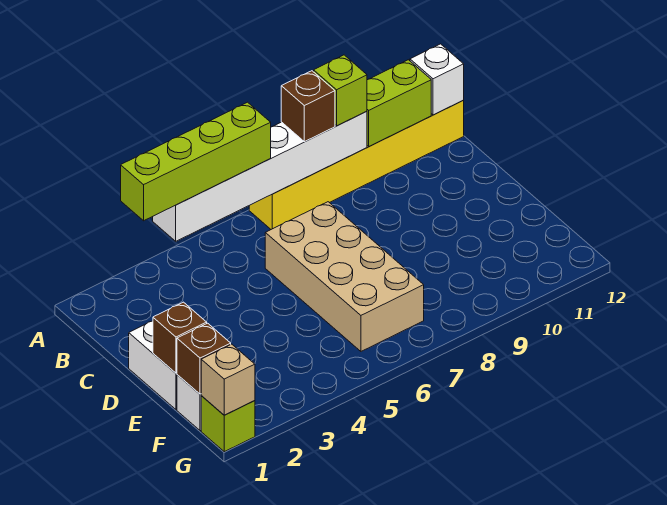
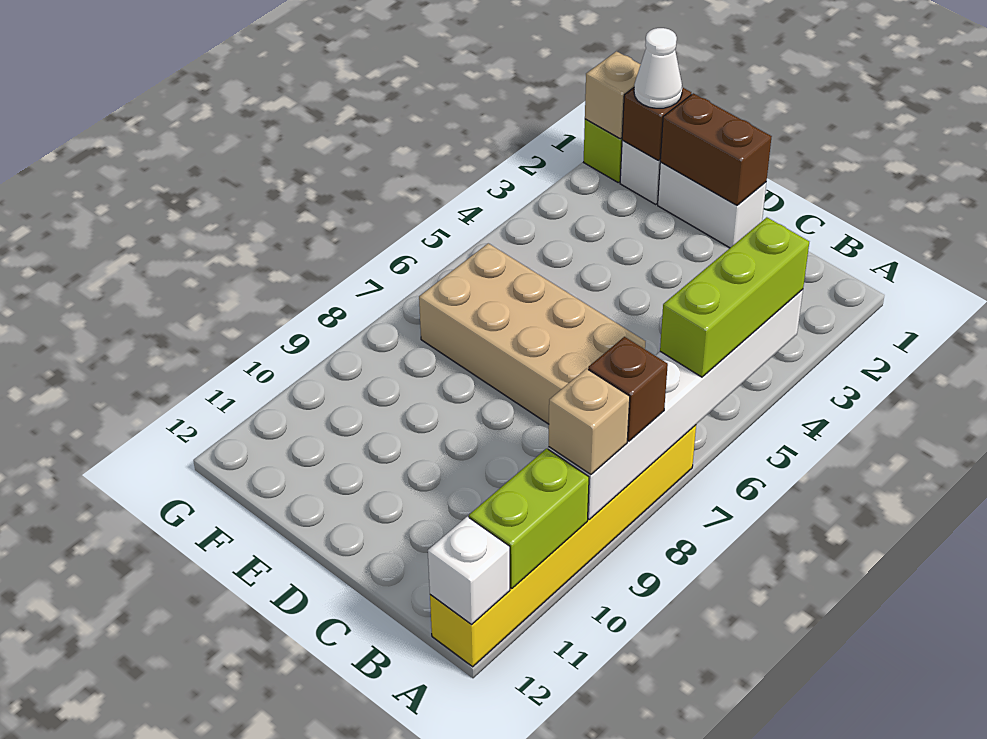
lime brick A3:A6 level 3 -> lime brick A4:A6 level 3
lime brick A9 level 3 -> tan brick A9 level 3
brown brick E1 level 2 -> brown brick D1:E1 level 2
none -> white cone F1 level 3

